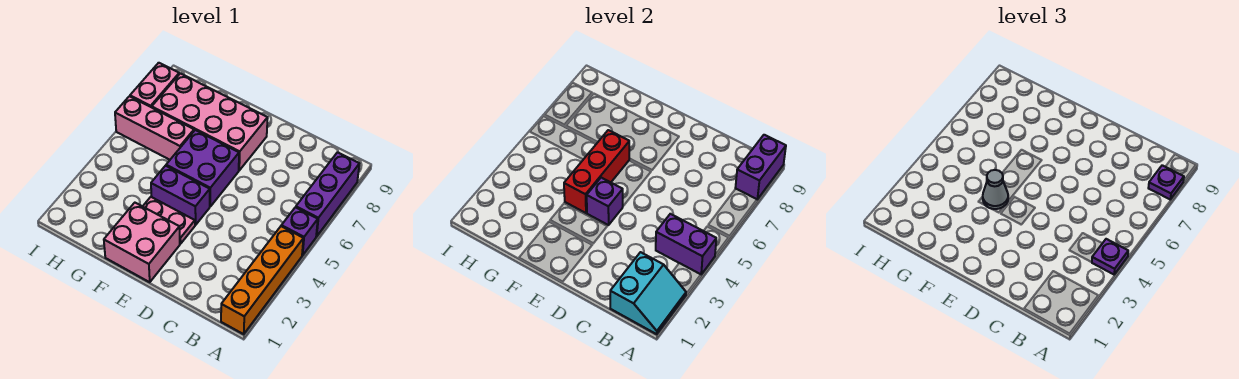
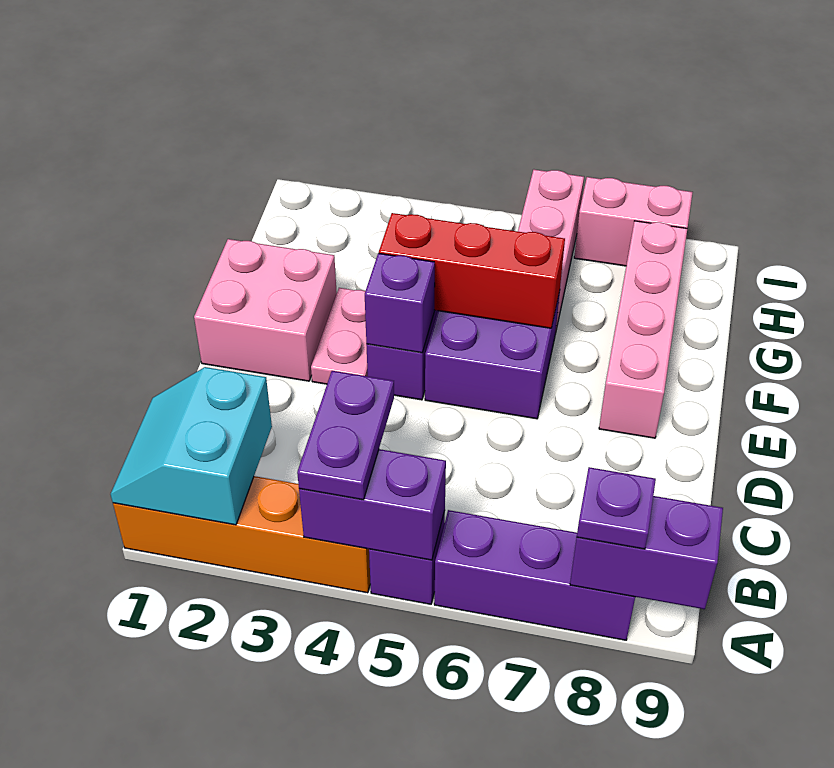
cyan slope A1:B2 level 2 top B -> cyan slope A1:B2 level 2 top 2
purple brick A4:B4 level 2 -> purple brick A4:A5 level 2
purple plate A4 level 3 -> purple plate A4:B4 level 3
pink brick E7:H8 level 1 -> pink brick E8:H8 level 1
grey cone F4 level 3 -> none

